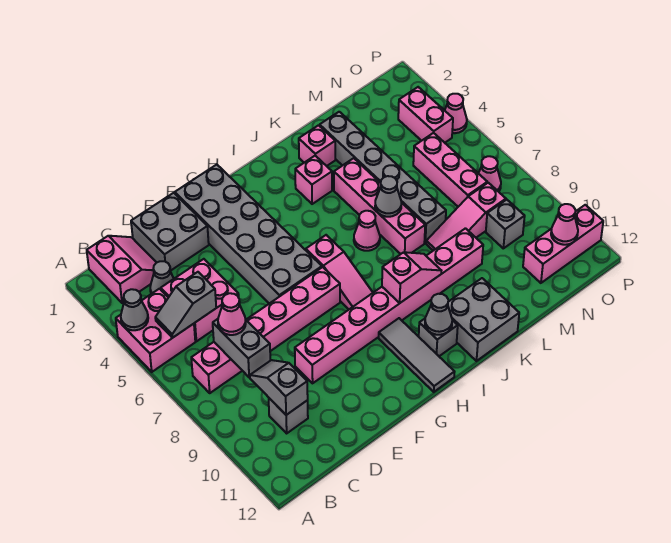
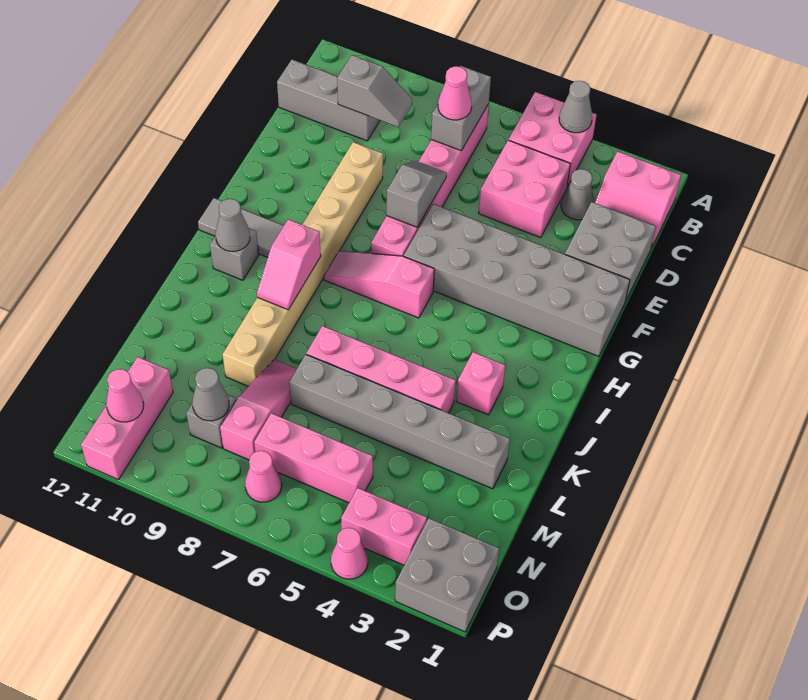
grey slope B5:C5 level 2 top C -> grey slope E7:F7 level 2 top F
grey brick C7:C8 level 2 -> grey brick B7:C7 level 2
grey brick C10 level 1 -> grey brick C10:C12 level 1
pink brick E9:L9 level 1 -> tan brick E9:L9 level 1
pink cone J6 level 1 -> none
grey brick J11:K12 level 1 -> grey brick O1:P2 level 1
pink brick K2 level 1 -> none
grey cone K6 level 2 -> grey cone N9 level 2

